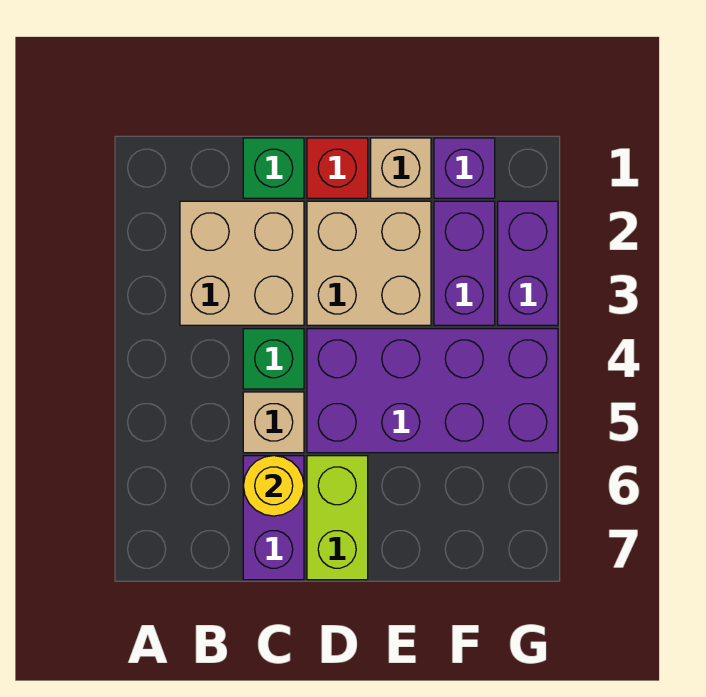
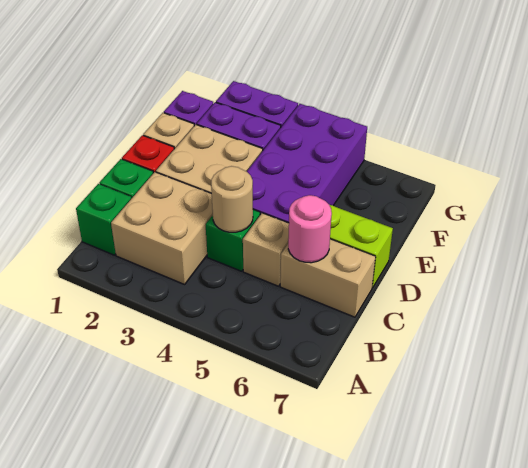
none -> green brick B1 level 1
none -> tan round brick C4 level 2
purple brick C6:C7 level 1 -> tan brick C6:C7 level 1
yellow round brick C6 level 2 -> pink round brick C6 level 2

